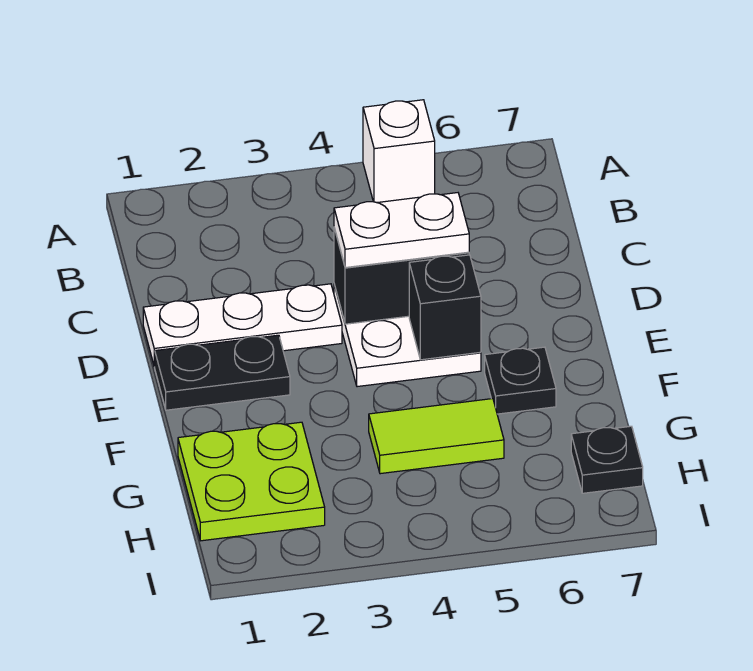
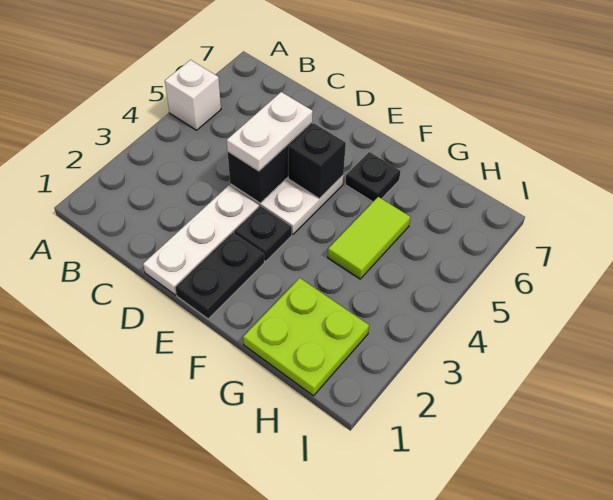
black plate H7 level 1 -> black plate E3 level 1

